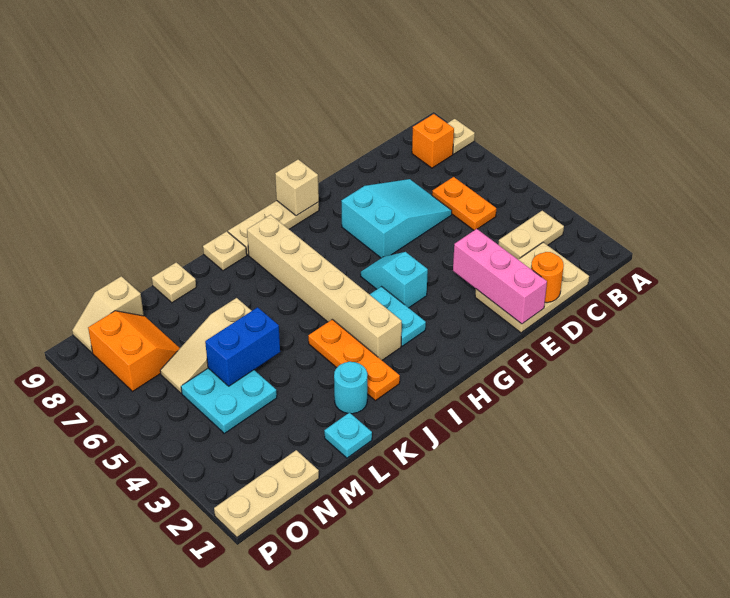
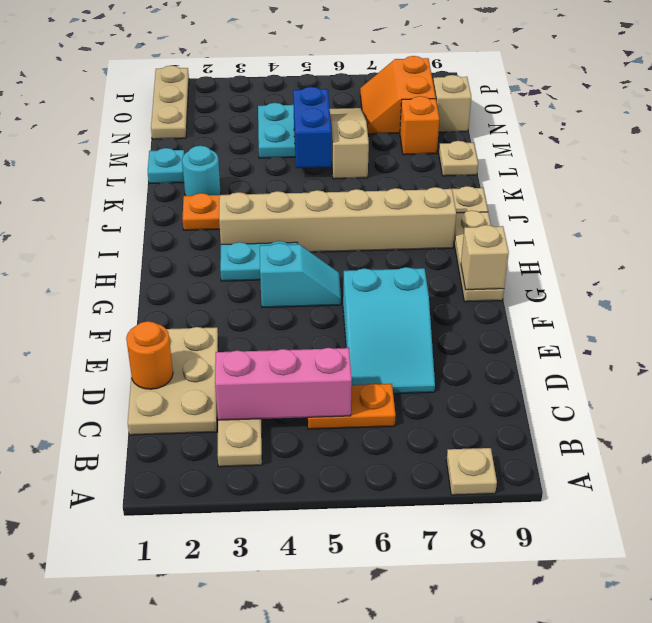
orange brick B8 level 1 -> orange brick M8 level 1
pink brick E1:E3 level 2 -> pink brick C3:C5 level 2
orange slope N7:O8 level 1 top O -> orange slope N7:O8 level 1 top 8

